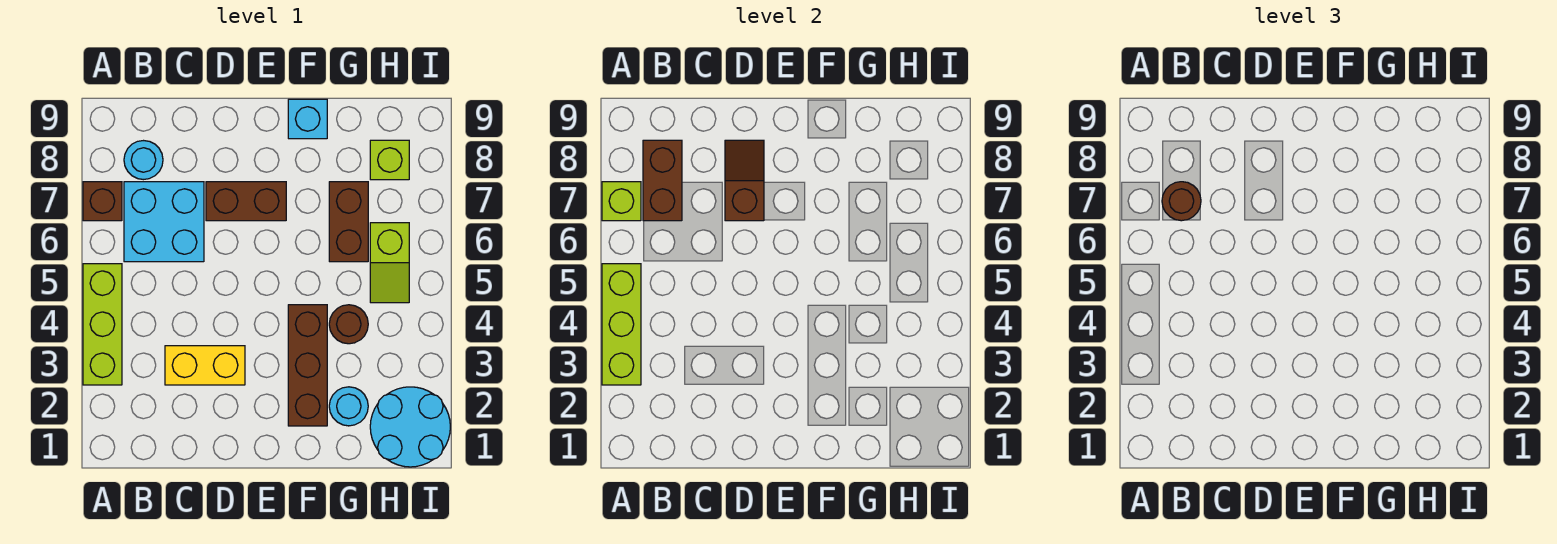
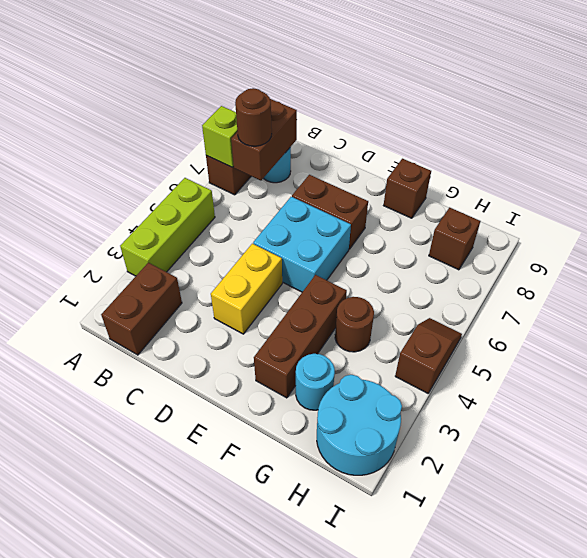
lime brick A3:A5 level 2 -> none
cyan brick B6:C7 level 1 -> cyan brick D5:E6 level 1
yellow brick C3:D3 level 1 -> yellow brick D3:D4 level 1
brown slope D7:D8 level 2 top 7 -> brown slope I4:I5 level 1 top 4
cyan brick F9 level 1 -> brown brick F9 level 1
brown brick G6:G7 level 1 -> brown brick B1:B2 level 1
lime slope H5:H6 level 1 top 6 -> none
lime brick H8 level 1 -> brown brick H8 level 1

